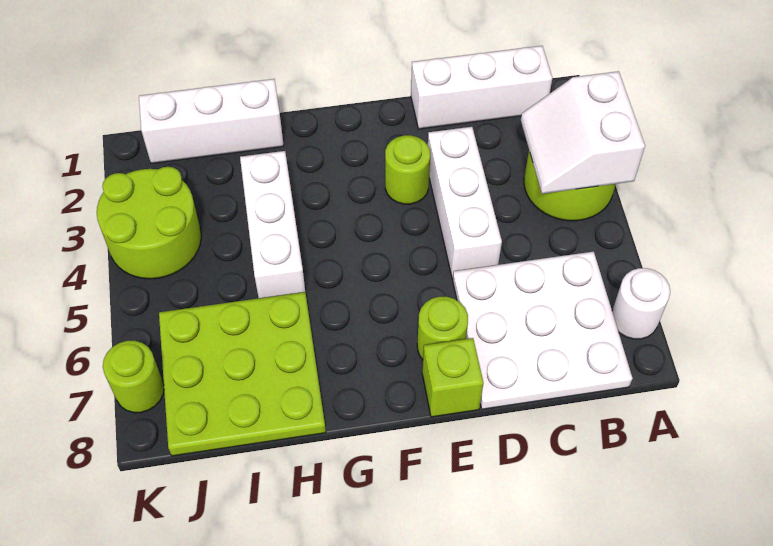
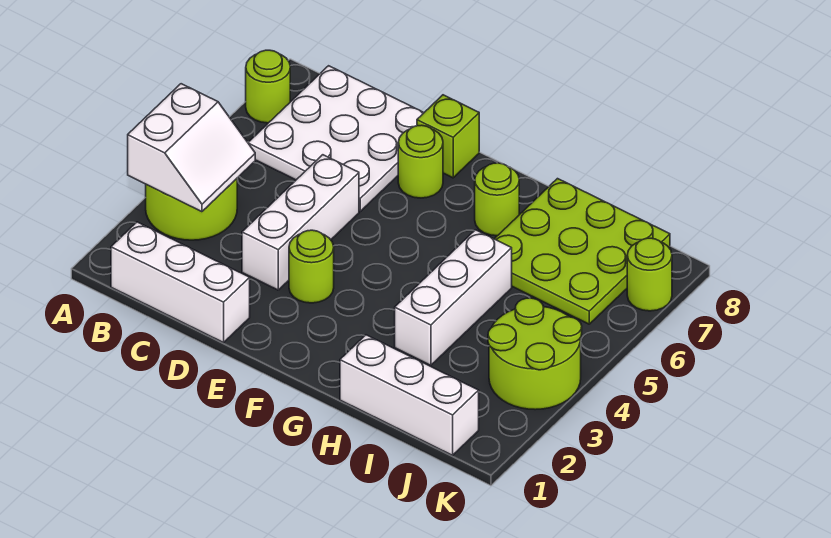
white round brick A7 level 1 -> lime round brick A7 level 1
none -> lime round brick G7 level 1

